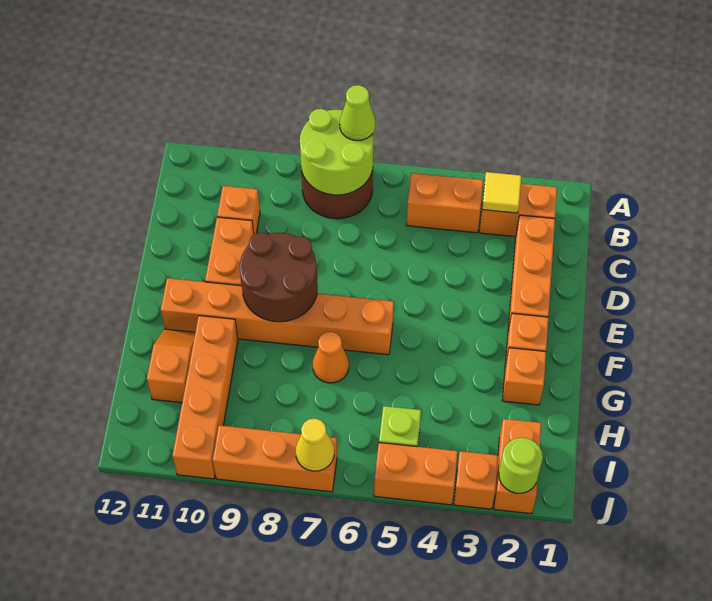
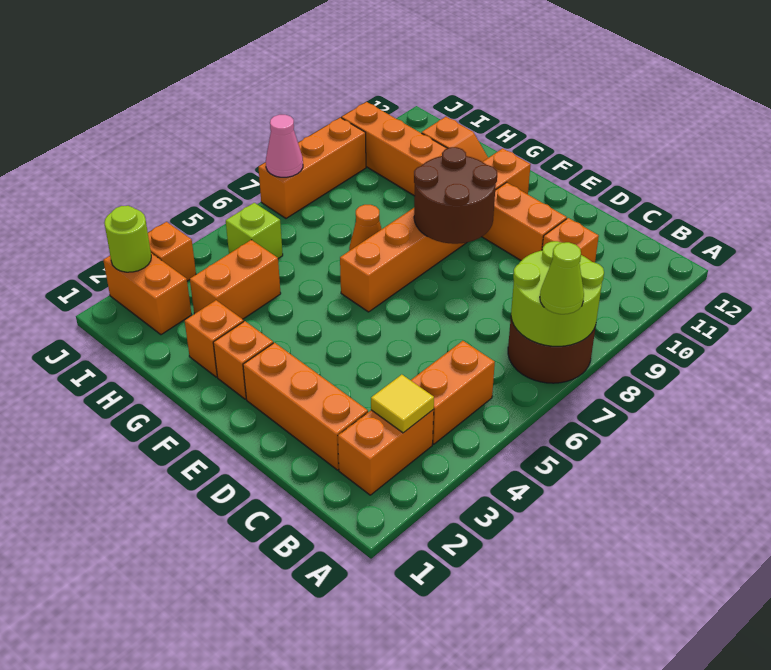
orange brick J4:J5 level 1 -> orange brick H3:H4 level 1
yellow cone J7 level 2 -> pink cone J7 level 2

